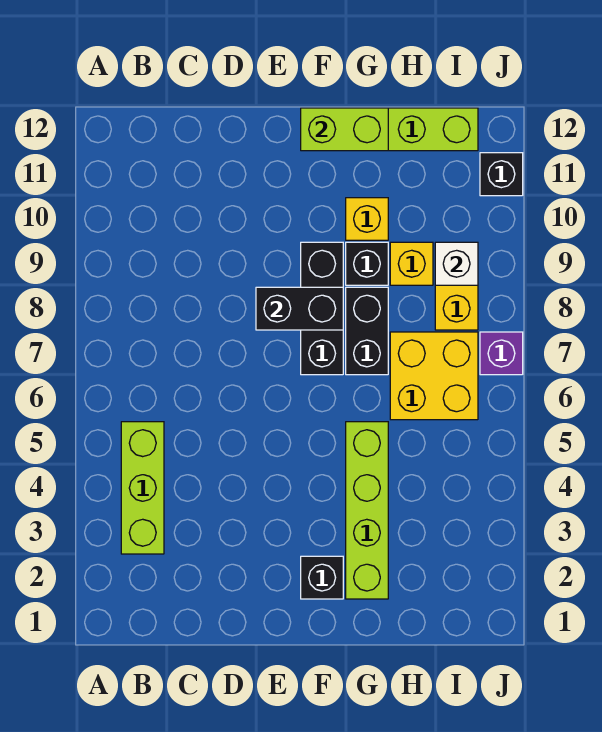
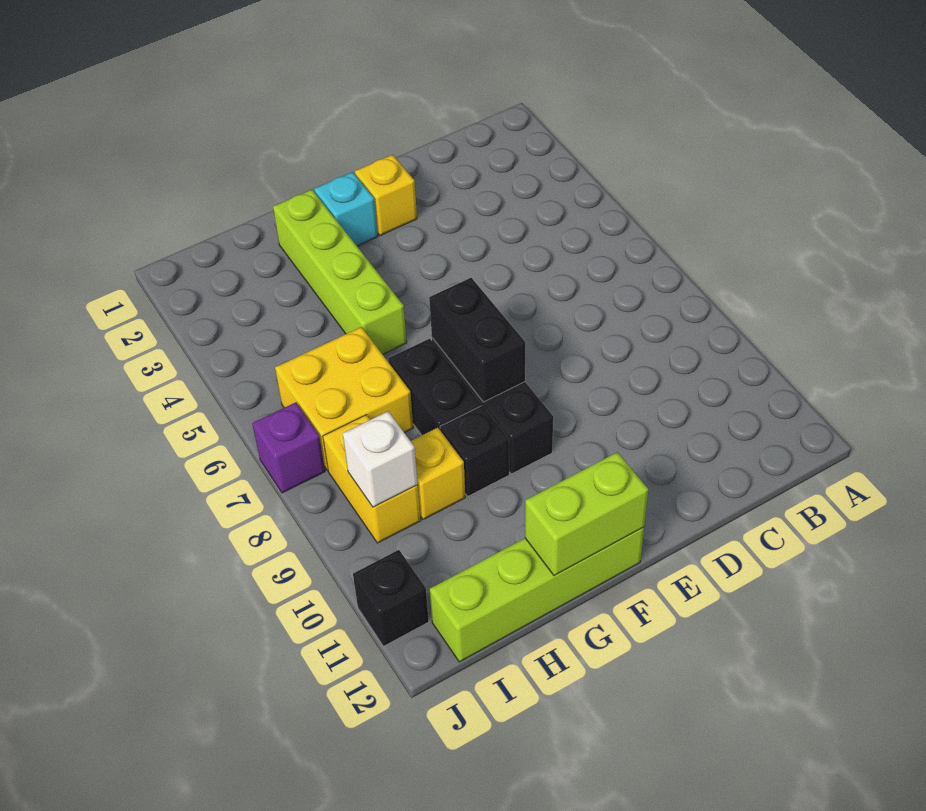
lime brick B3:B5 level 1 -> none
black brick E8:F8 level 2 -> black brick F7:F8 level 2
black brick F2 level 1 -> cyan brick F2 level 1
yellow brick G10 level 1 -> yellow brick E2 level 1

